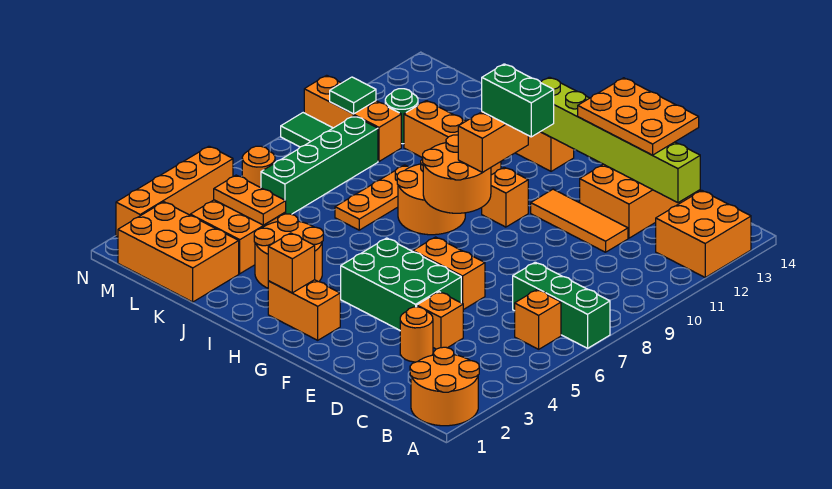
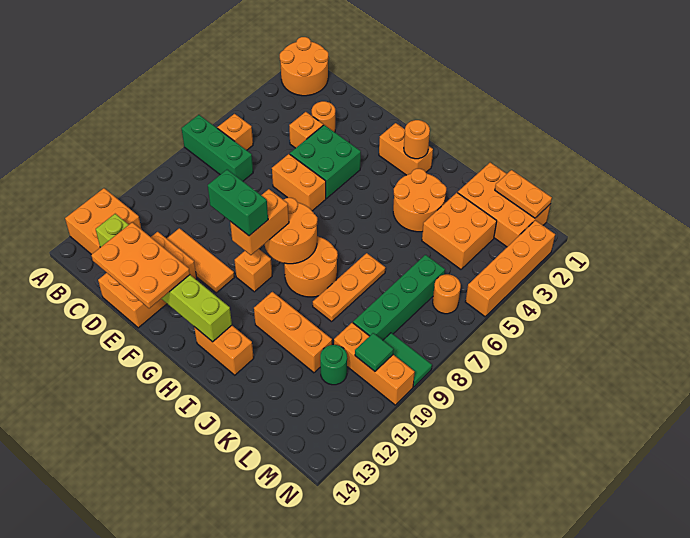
green brick E4:G5 level 1 -> green brick E4:F5 level 1
orange brick H2 level 2 -> orange round brick H2 level 2
orange plate K4:L4 level 2 -> orange plate L1:M1 level 2

